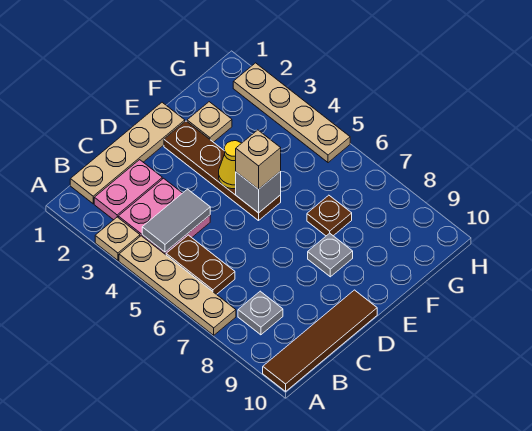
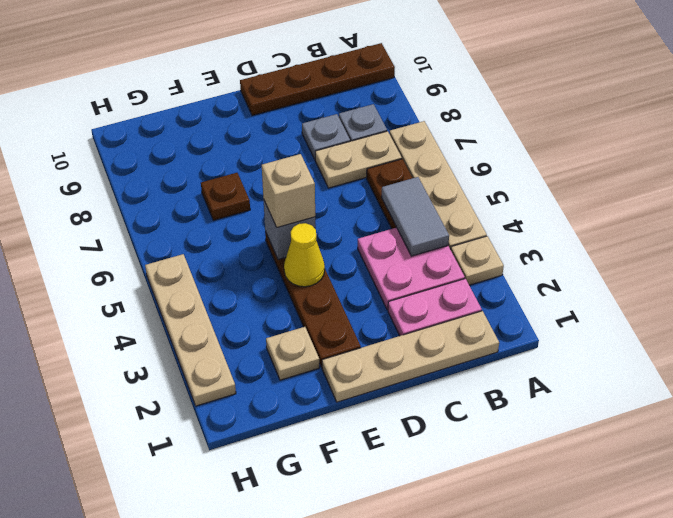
brown tile A10:D10 level 1 -> brown plate A10:D10 level 1
grey tile B4:C4 level 2 -> grey tile B4:B5 level 2
none -> tan plate B7:C7 level 1
grey plate E8 level 1 -> grey plate C8 level 1

